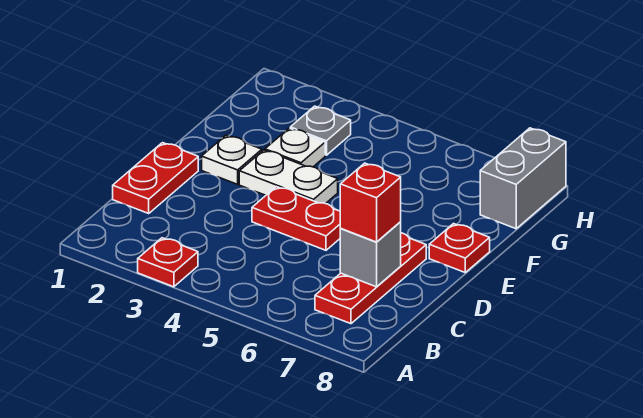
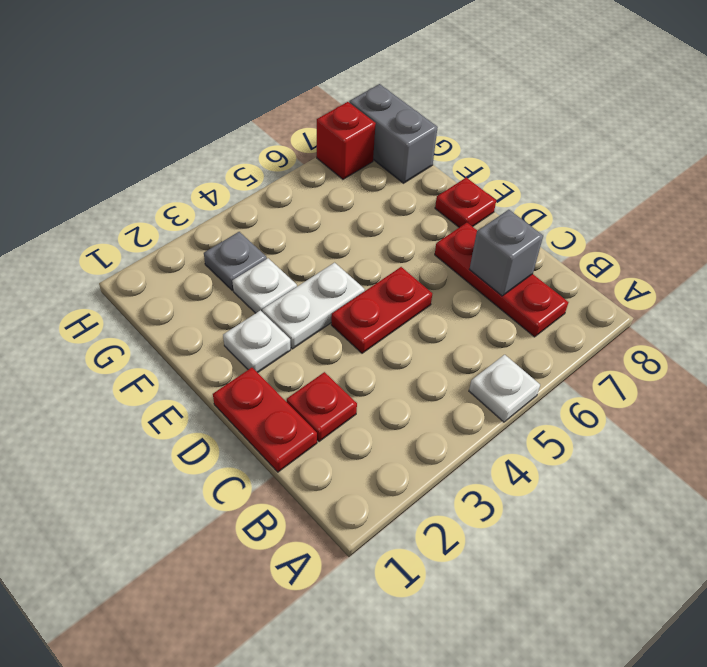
red plate A3 level 1 -> red plate C2 level 1
none -> white plate A5 level 1
red brick C7 level 3 -> red brick H7 level 1

